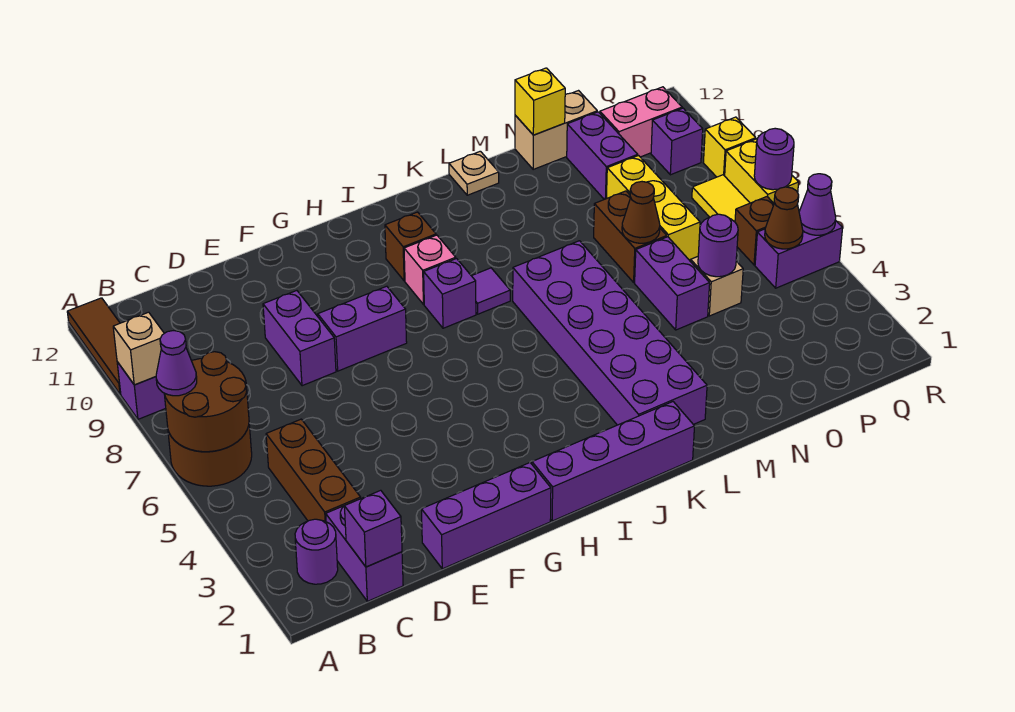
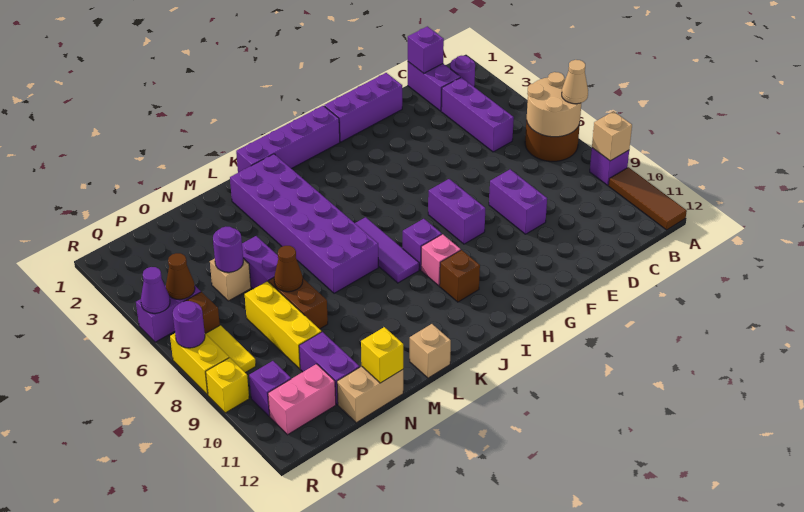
brown round brick A6:B7 level 2 -> tan round brick A6:B7 level 2
purple cone A7 level 3 -> tan cone A7 level 3
brown brick C3:C5 level 1 -> purple brick C3:C5 level 1
purple brick F8:G8 level 1 -> purple brick G7:G8 level 1
purple tile J8 level 1 -> purple tile J6:J8 level 1
tan plate L12 level 1 -> tan brick L12 level 1

